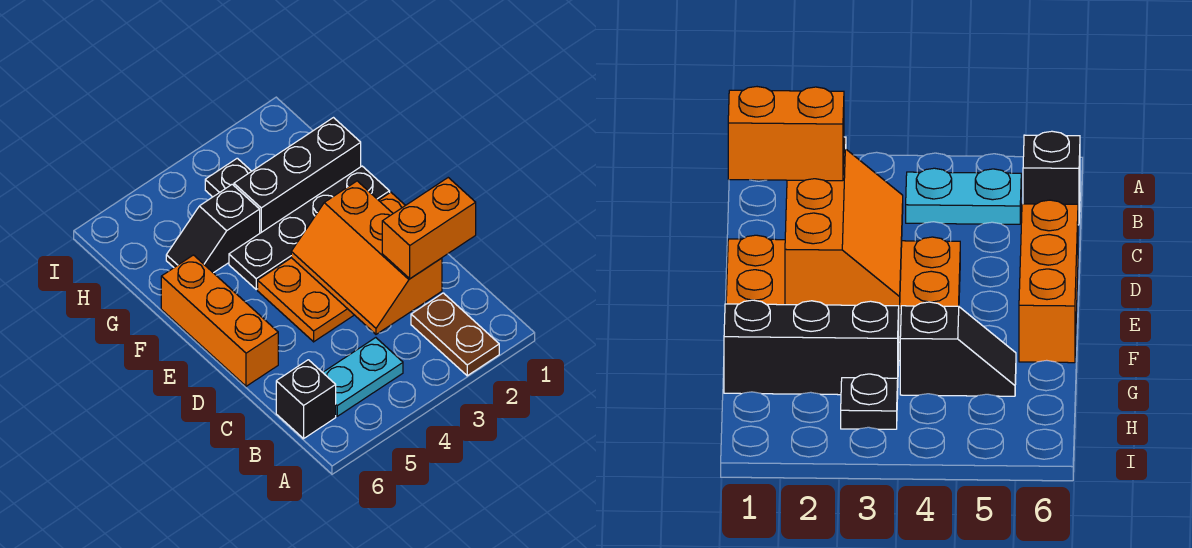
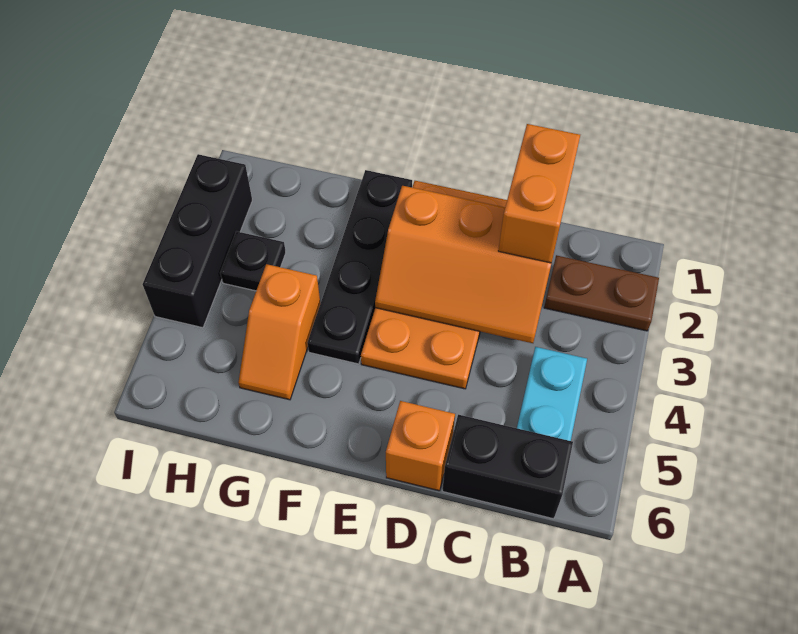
black brick B6 level 1 -> black brick B6:C6 level 1
orange brick D6:F6 level 1 -> orange brick D6 level 1
black brick G1:G3 level 1 -> black brick I2:I4 level 1
black slope G4:G5 level 1 top 4 -> orange slope G4:G5 level 1 top 4

